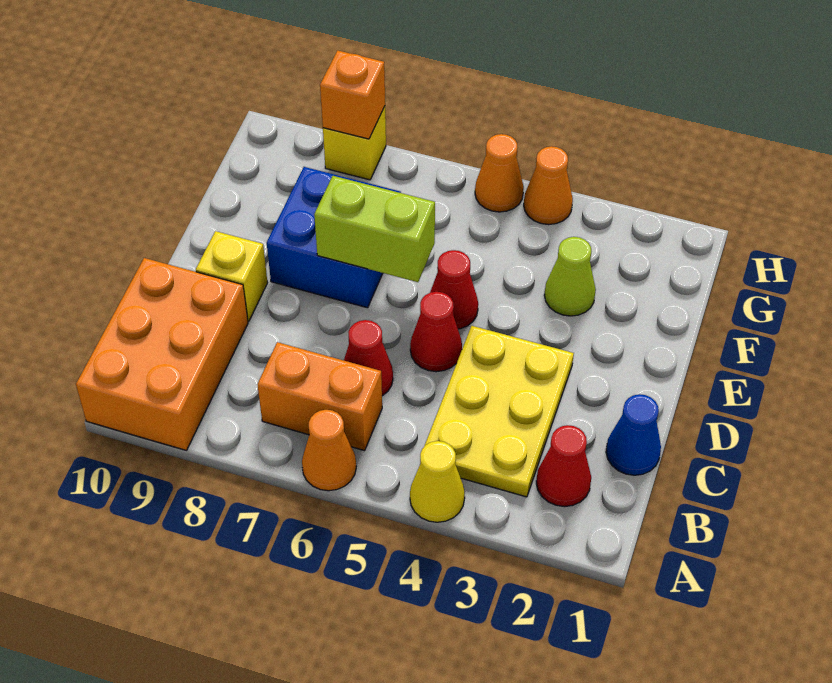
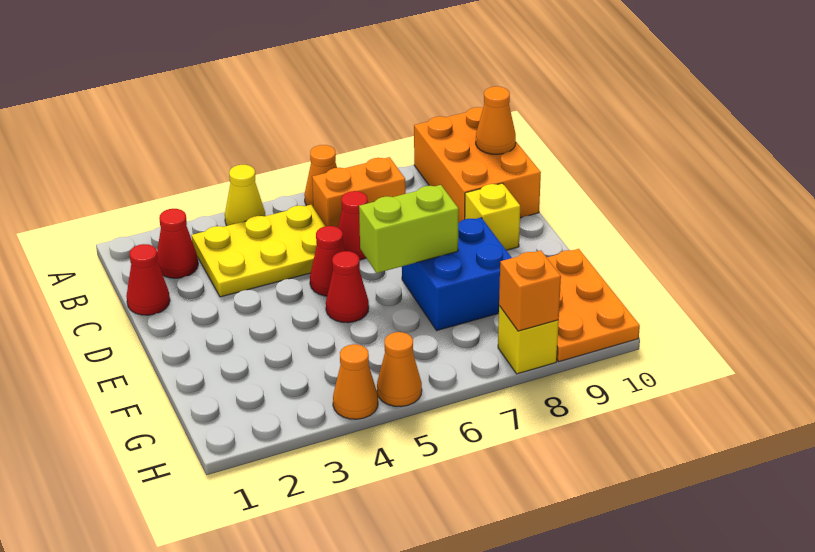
yellow plate B3:D4 level 1 -> yellow plate B3:C5 level 1
none -> orange cone B10 level 2
blue cone C1 level 1 -> red cone C1 level 1
lime cone F3 level 1 -> none
none -> orange plate F9:H10 level 1

